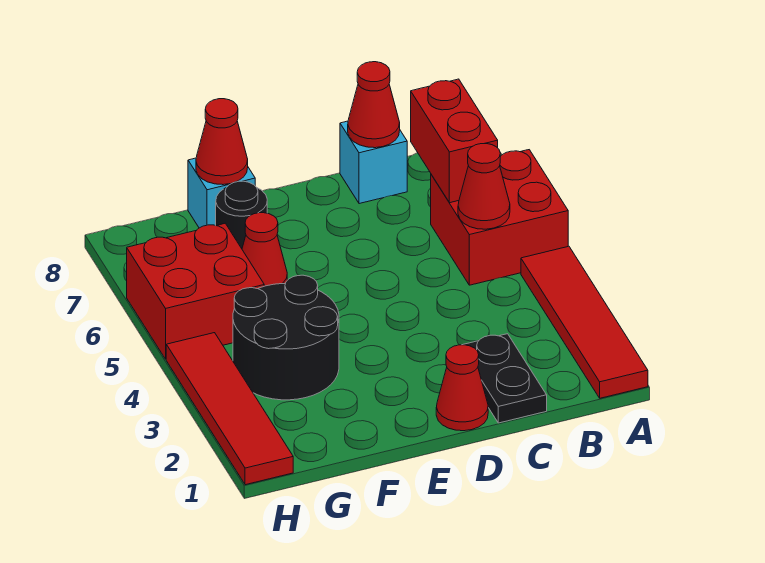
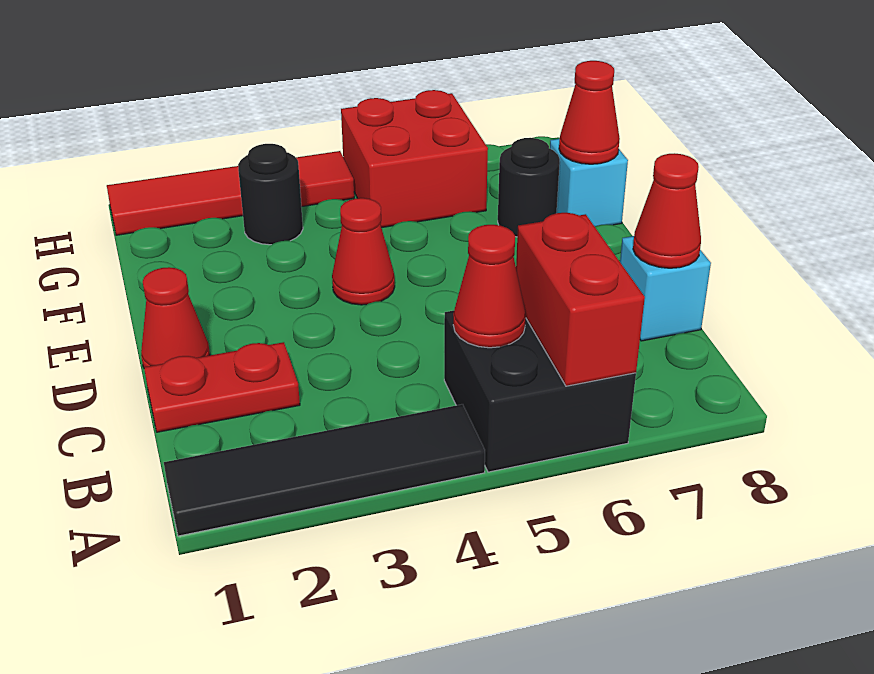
red tile A1:A4 level 1 -> black tile A1:A4 level 1
red brick A5:B6 level 1 -> black brick A5:B6 level 1
red brick B6:B7 level 2 -> red brick A6:B6 level 2
black plate C1:C2 level 1 -> red plate C1:C2 level 1
black round brick F3:G4 level 1 -> black round brick G3 level 1
red cone F6 level 1 -> red cone E4 level 1

